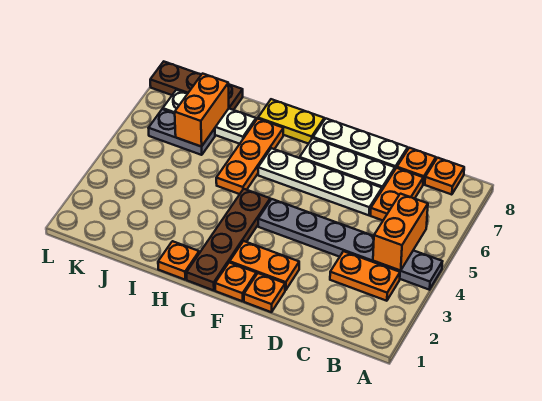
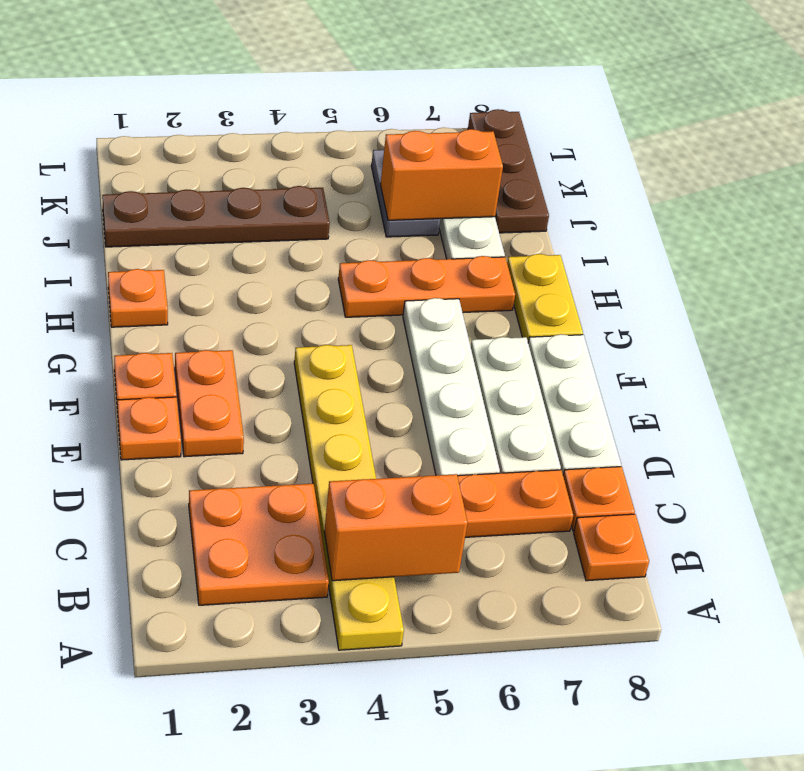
grey plate A4:F4 level 1 -> yellow plate A4:F4 level 1
orange plate B3:C3 level 1 -> orange plate B2:C3 level 1
brown plate G1:G4 level 1 -> brown plate J1:J4 level 1

